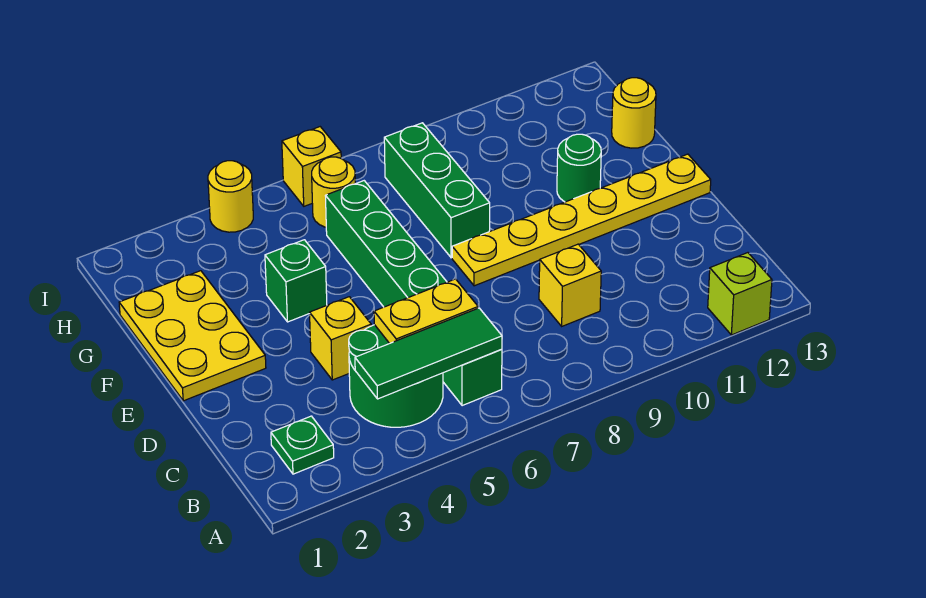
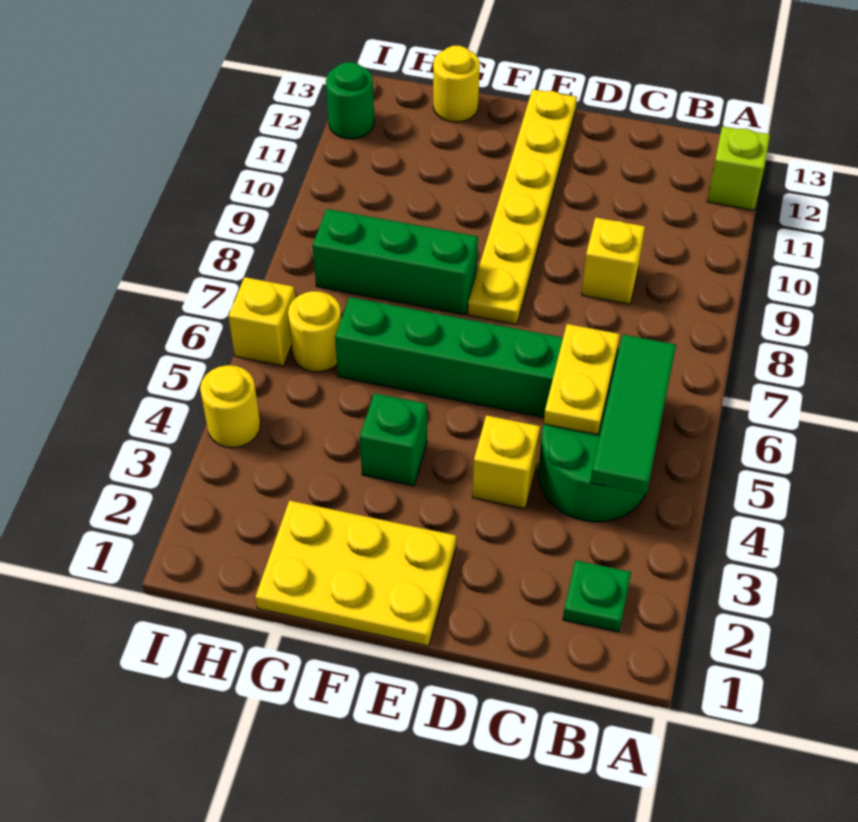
green round brick F11 level 1 -> green round brick I12 level 1

